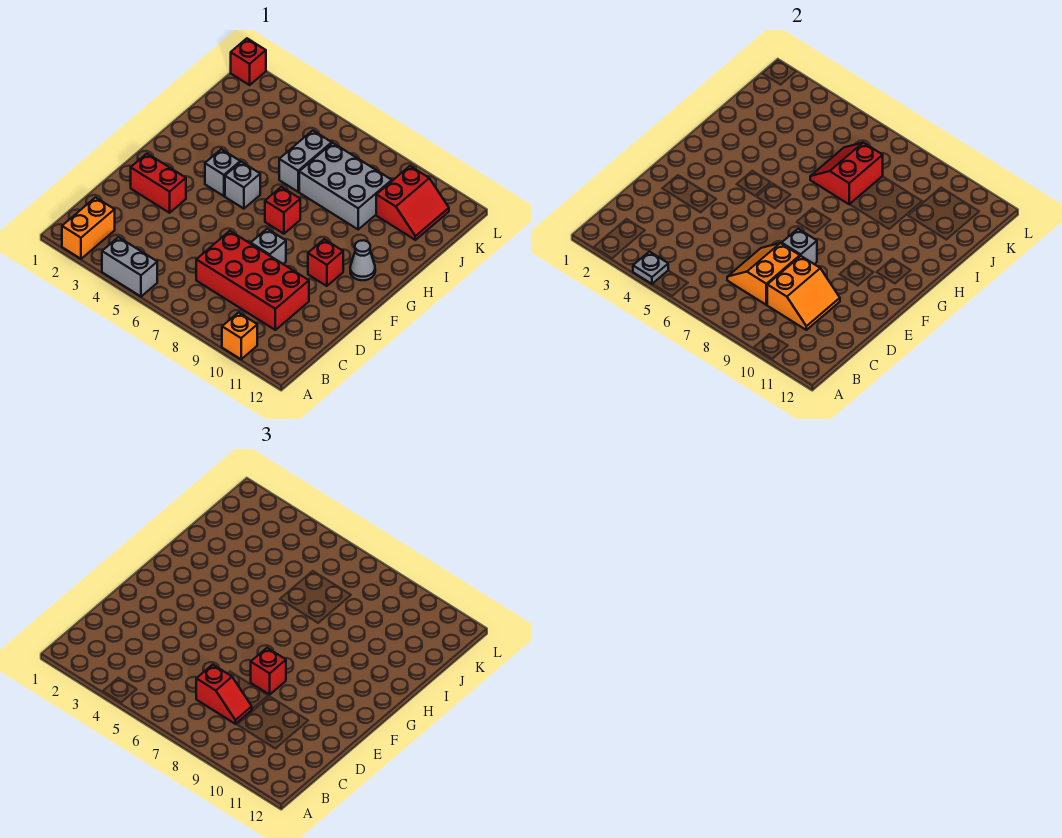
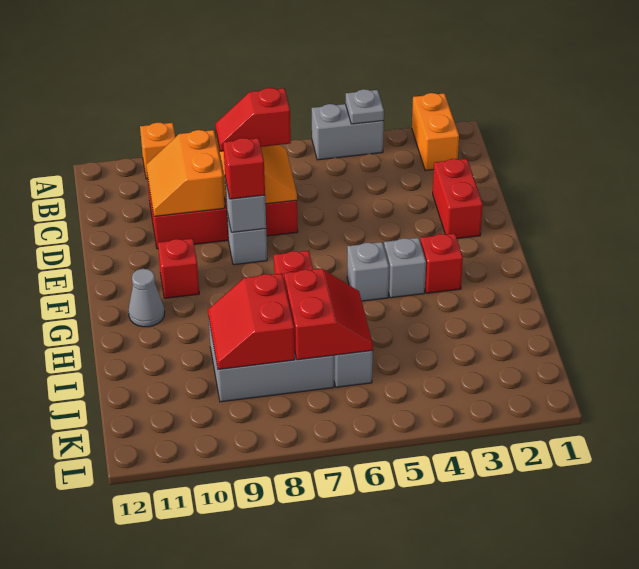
red brick E2:E3 level 1 -> red brick D2:E2 level 1
red slope J10:K11 level 1 top 10 -> red slope I8:J9 level 2 top 8
red brick L1 level 1 -> red brick G3 level 1

